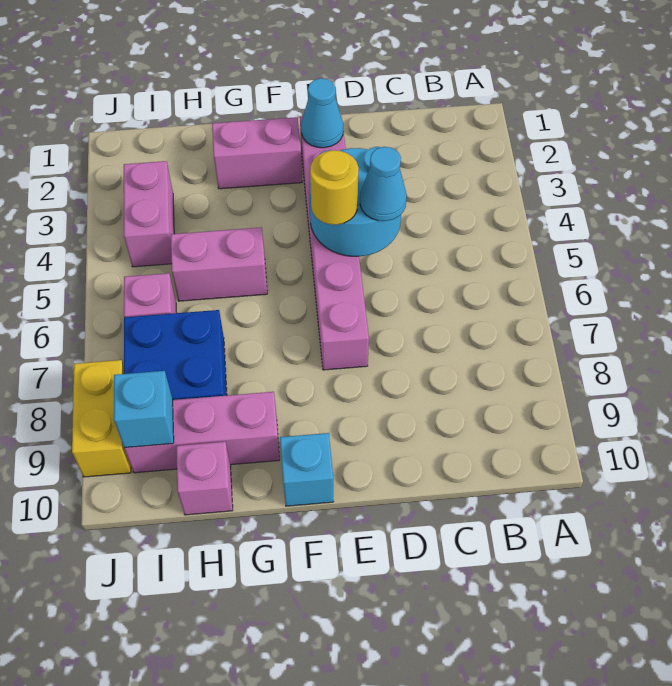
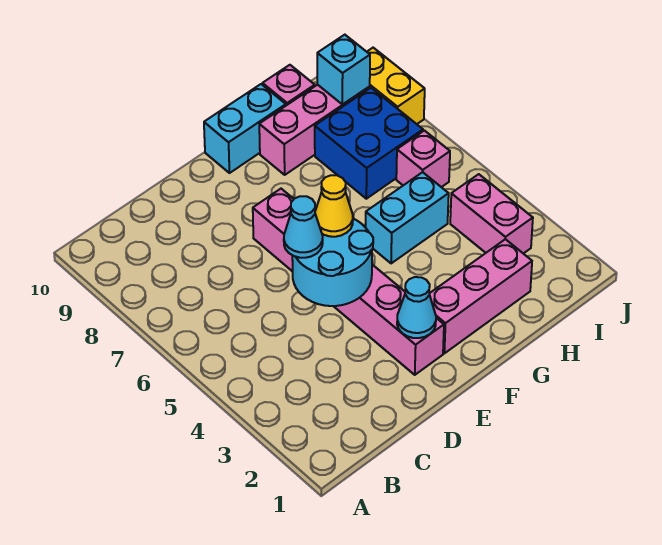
yellow round brick E5 level 3 -> yellow cone E5 level 3
pink brick F2:G2 level 1 -> pink brick F2:H2 level 1
cyan brick F10 level 1 -> cyan brick F10:G10 level 1
pink brick G5:H5 level 1 -> cyan brick G5:H5 level 1

